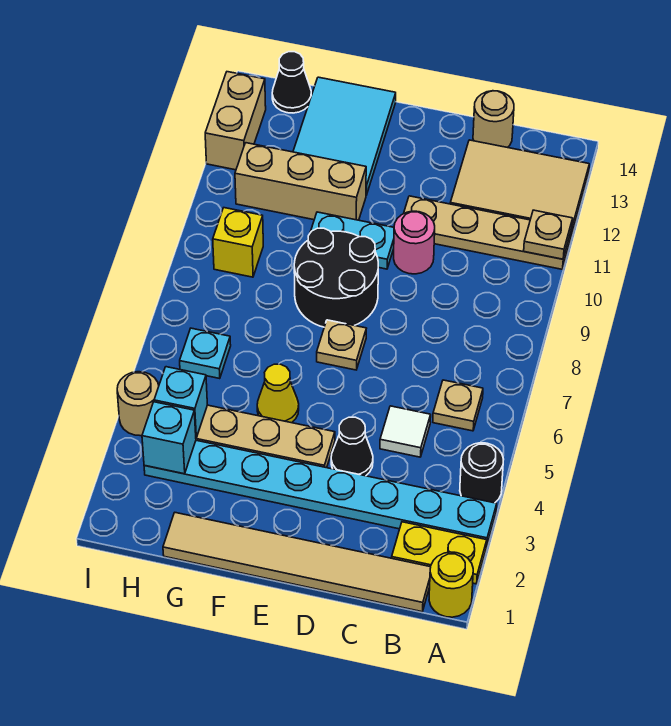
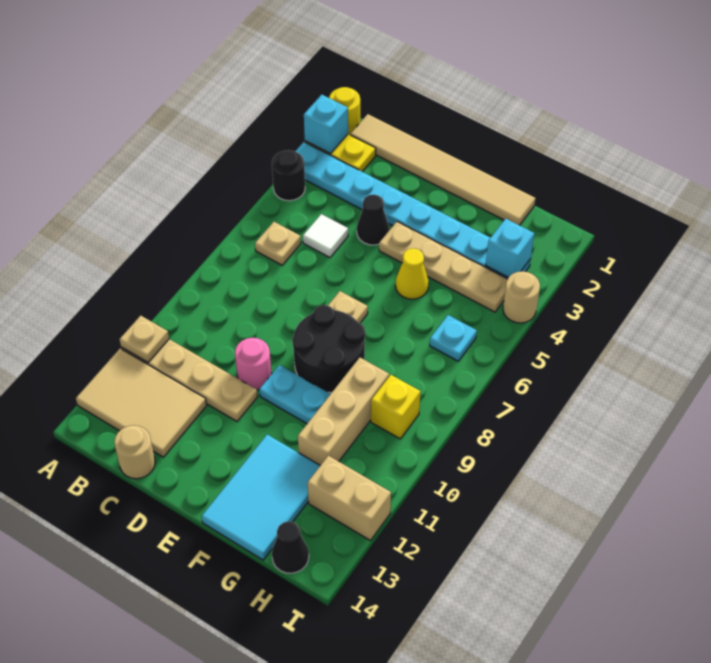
tan brick F11:H11 level 1 -> tan brick G9:G11 level 1
cyan brick H4 level 2 -> cyan brick A2 level 2
tan brick I12:I13 level 1 -> tan brick H12:I12 level 1

